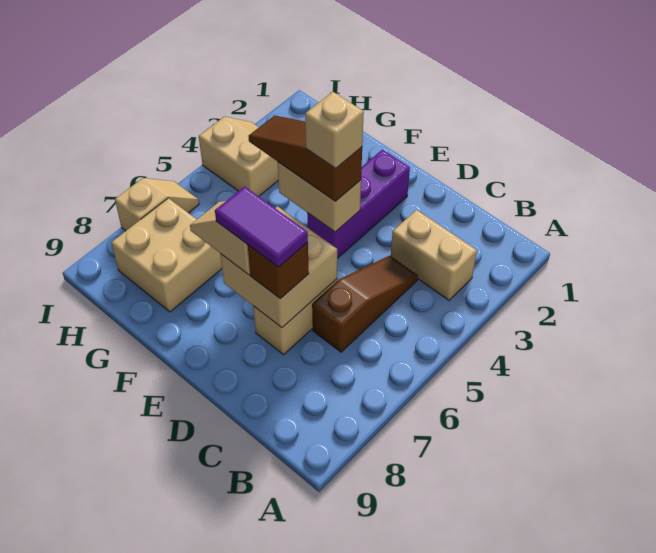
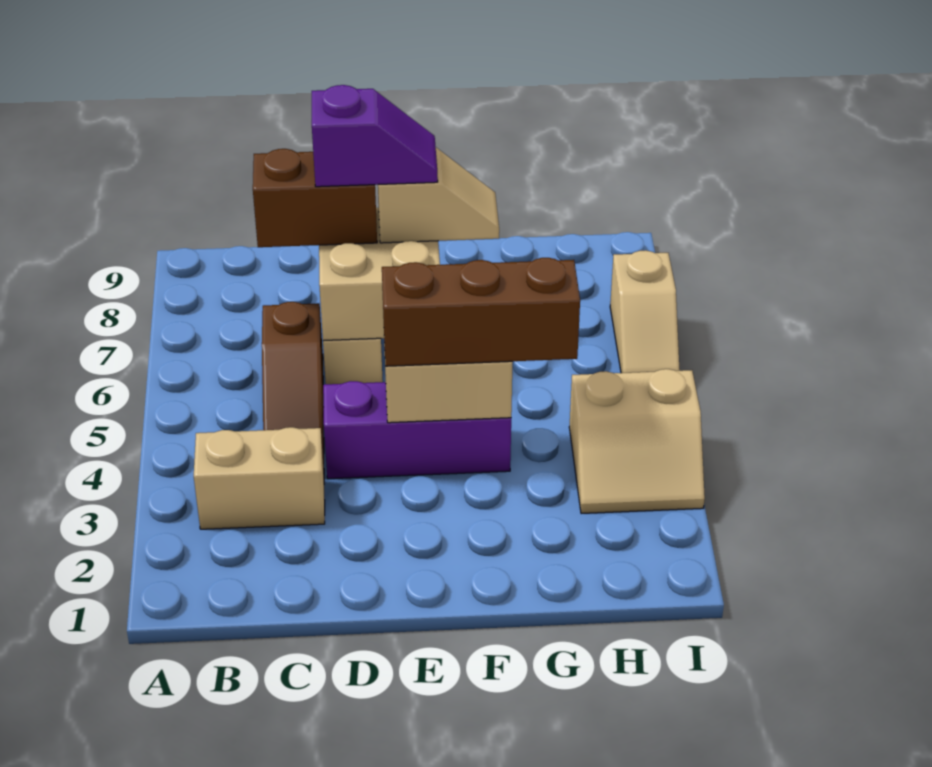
brown brick D7 level 3 -> brown brick C7:D7 level 3
purple tile D7:E7 level 4 -> purple slope D7:E7 level 4 top D
purple brick E2:E4 level 1 -> purple brick D4:F4 level 1
brown slope E4:G4 level 3 top E -> brown brick E4:G4 level 3
tan brick E4 level 4 -> none
tan brick G7:H8 level 1 -> none

